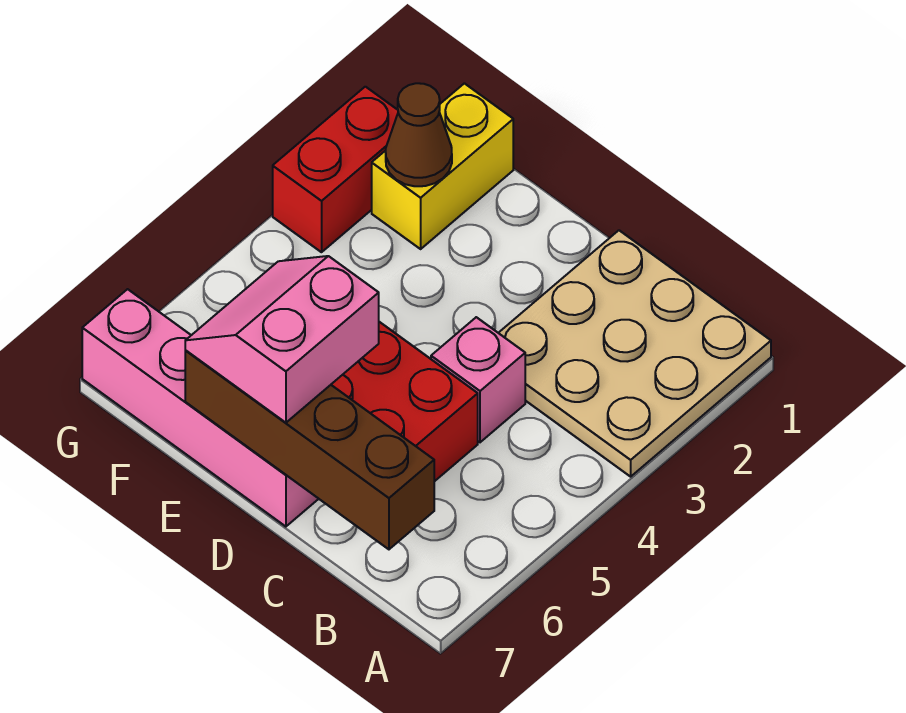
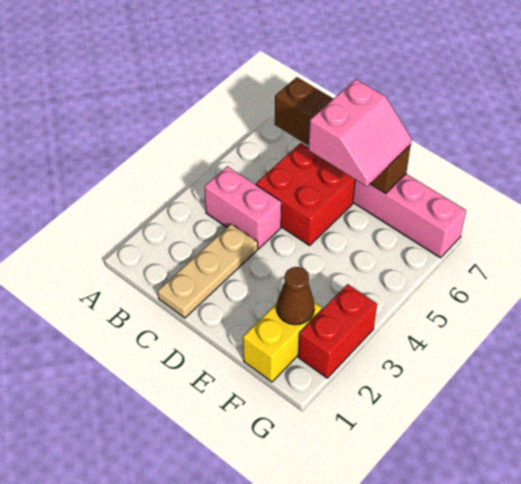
tan plate A1:C3 level 1 -> tan plate C1:C3 level 1
pink brick C4 level 1 -> pink brick B4:C4 level 1

